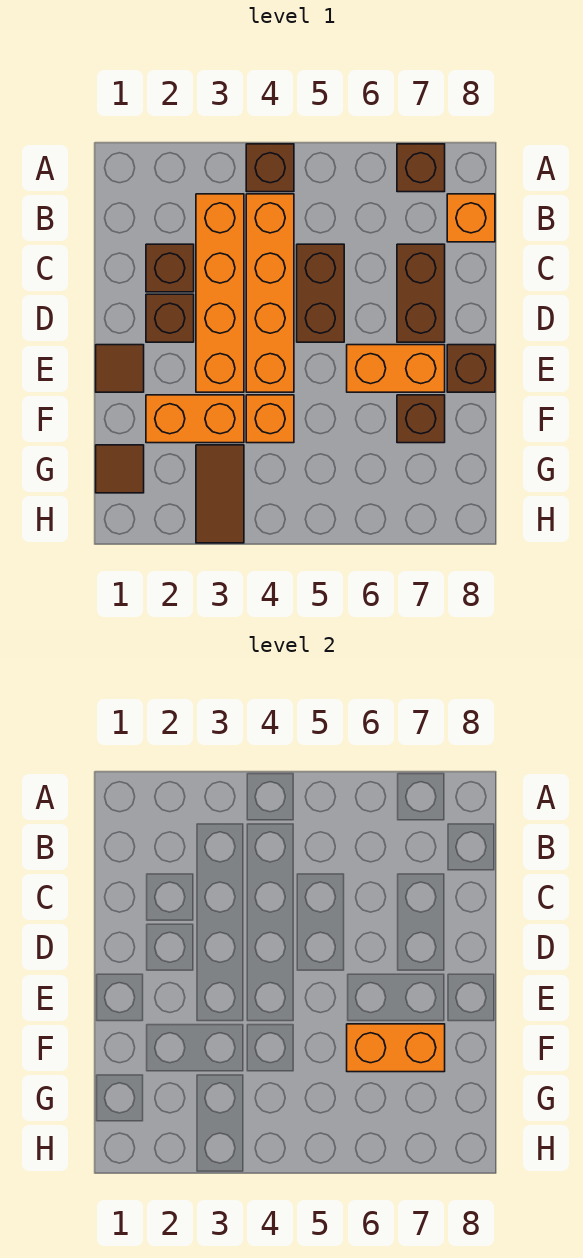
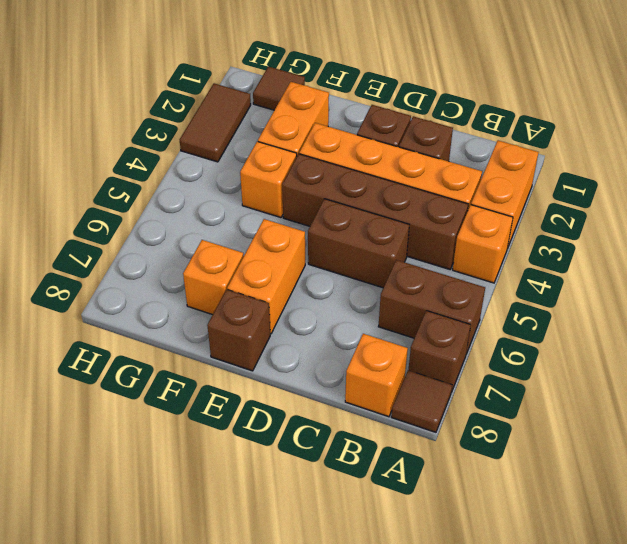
brown brick A4 level 1 -> orange brick A4 level 1
orange brick B4:E4 level 1 -> brown brick B4:E4 level 1
brown brick C7:D7 level 1 -> brown brick A6:B6 level 1
brown tile E1 level 1 -> brown tile A8 level 1
orange brick F6:F7 level 2 -> orange brick A2:A3 level 1
brown brick F7 level 1 -> orange brick F7 level 1
brown tile G3:H3 level 1 -> brown tile H2:H3 level 1

